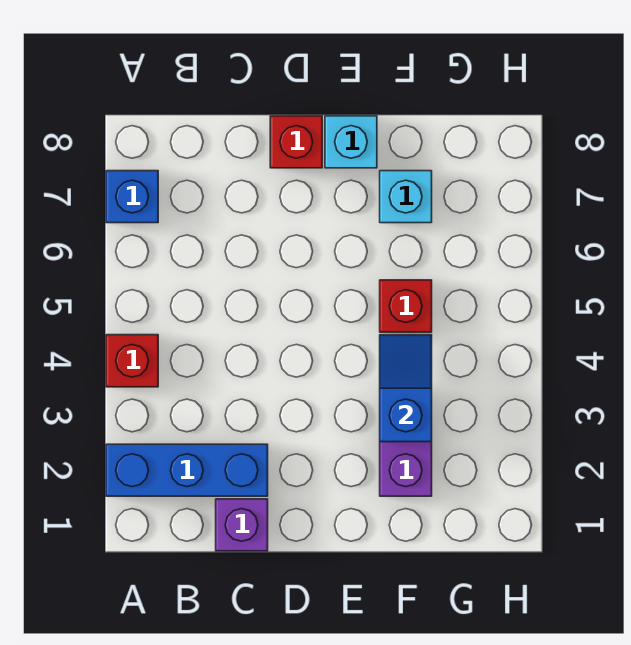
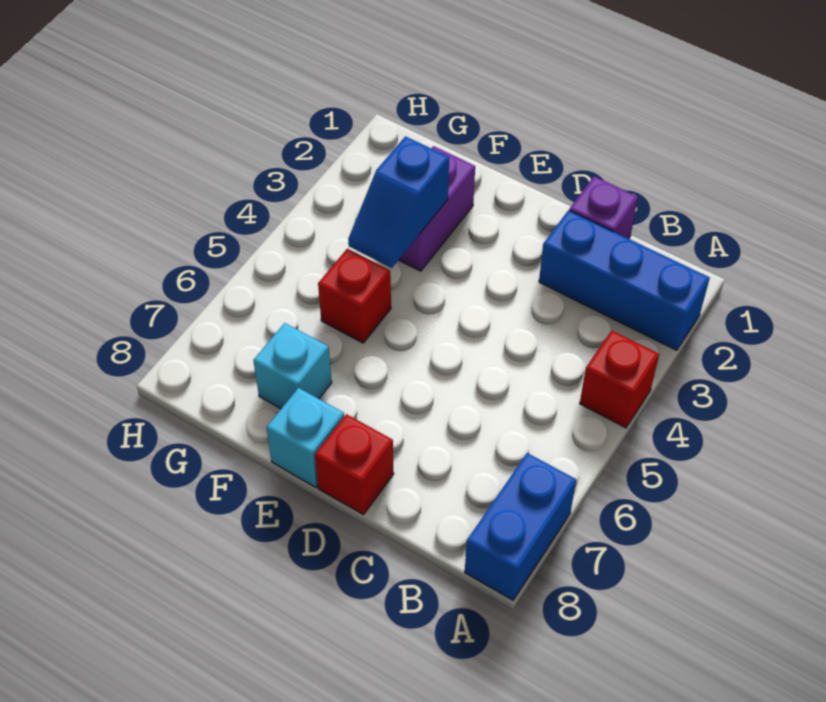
blue brick A7 level 1 -> blue brick A7:A8 level 1

